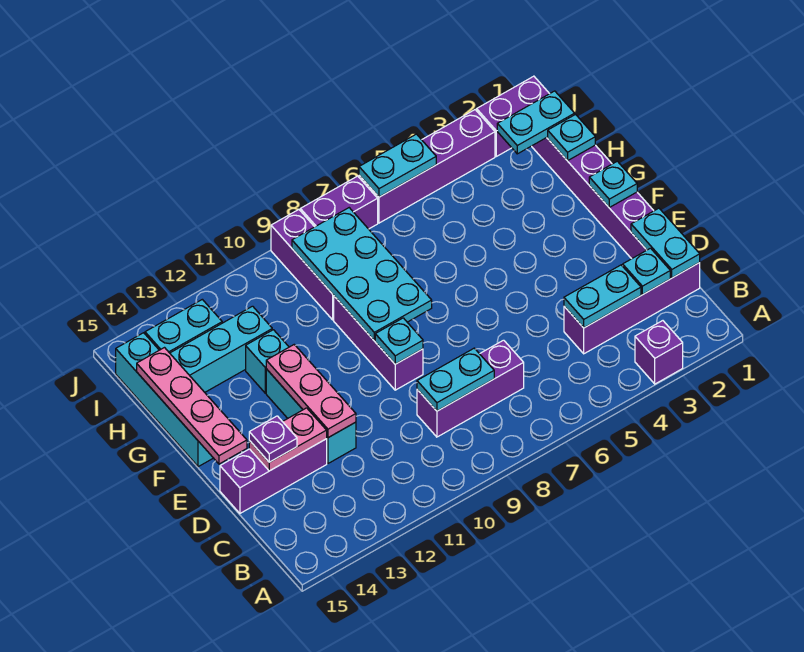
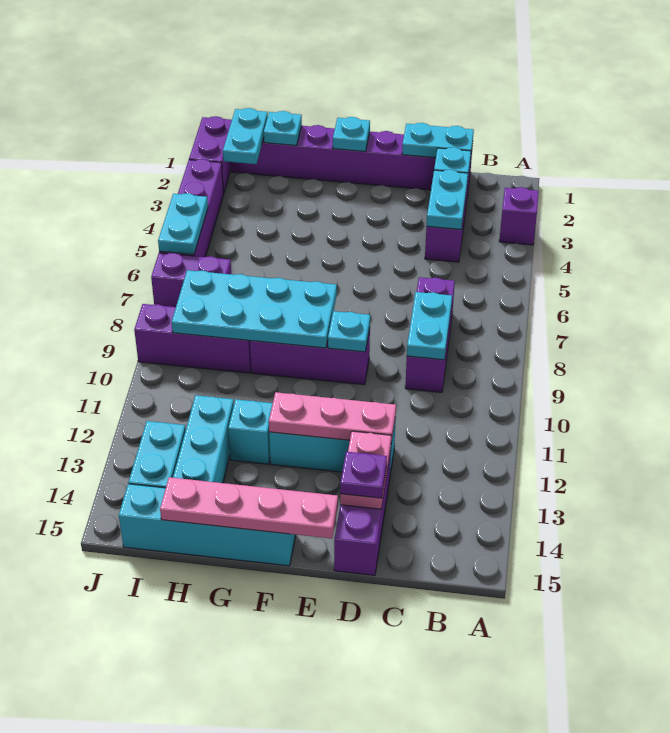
purple brick J7:J8 level 1 -> purple brick I7:J7 level 1

